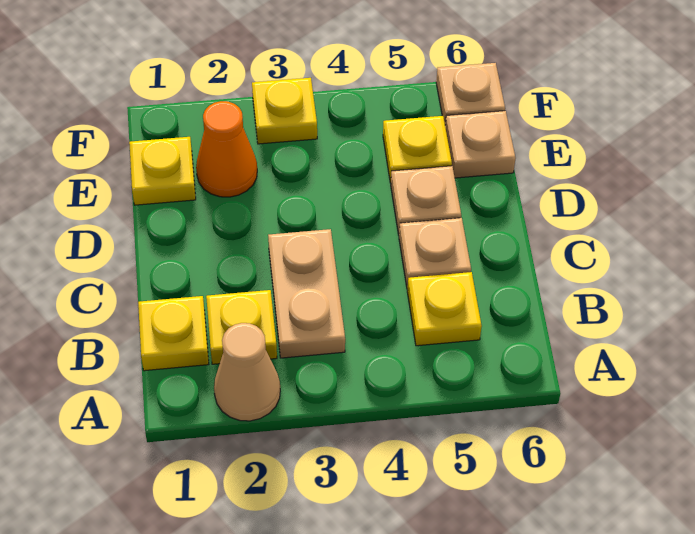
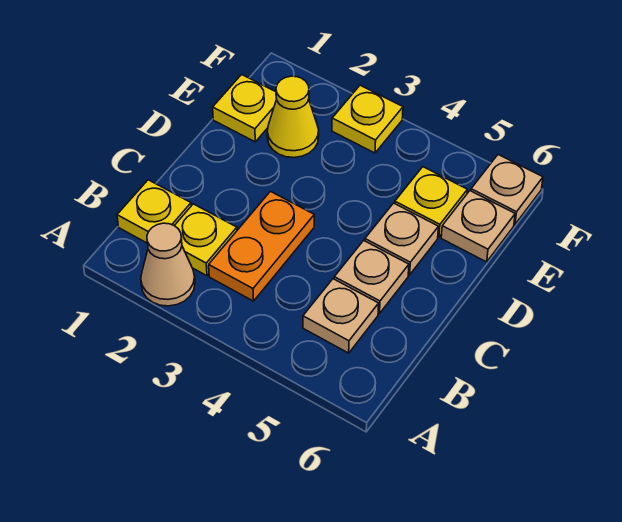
tan plate B3:C3 level 1 -> orange plate B3:C3 level 1
yellow plate B5 level 1 -> tan plate B5 level 1
orange cone E2 level 1 -> yellow cone E2 level 1

